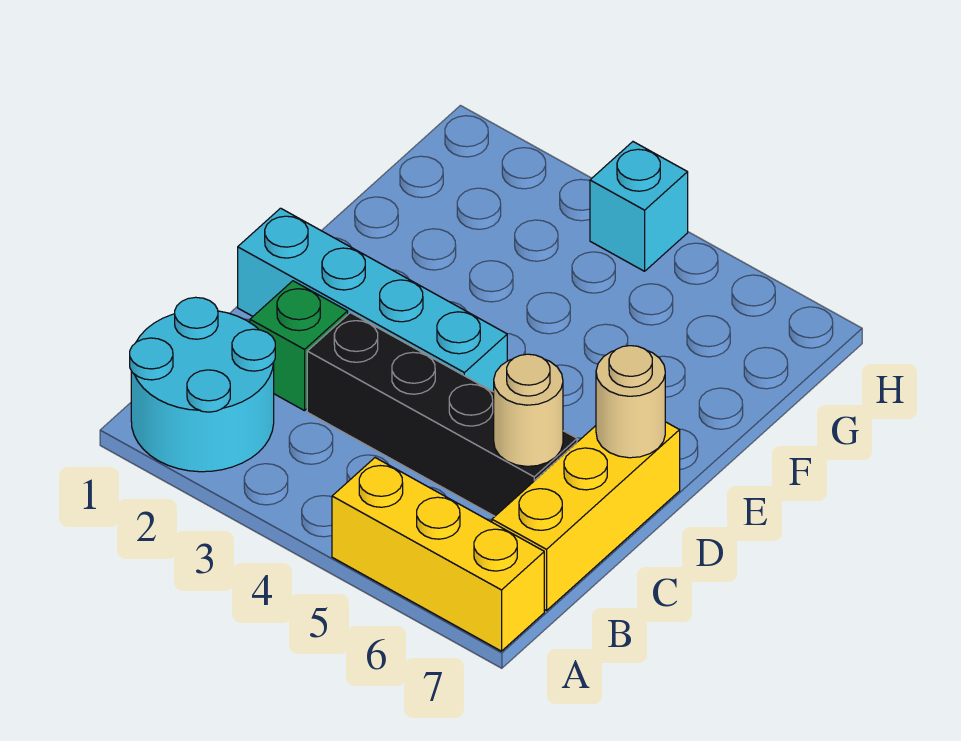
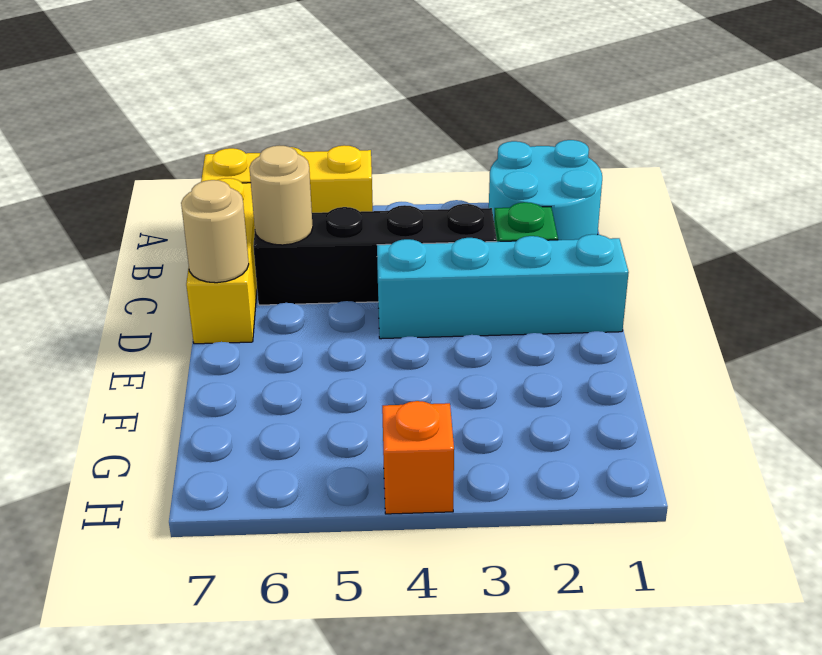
cyan brick H4 level 1 -> orange brick H4 level 1

